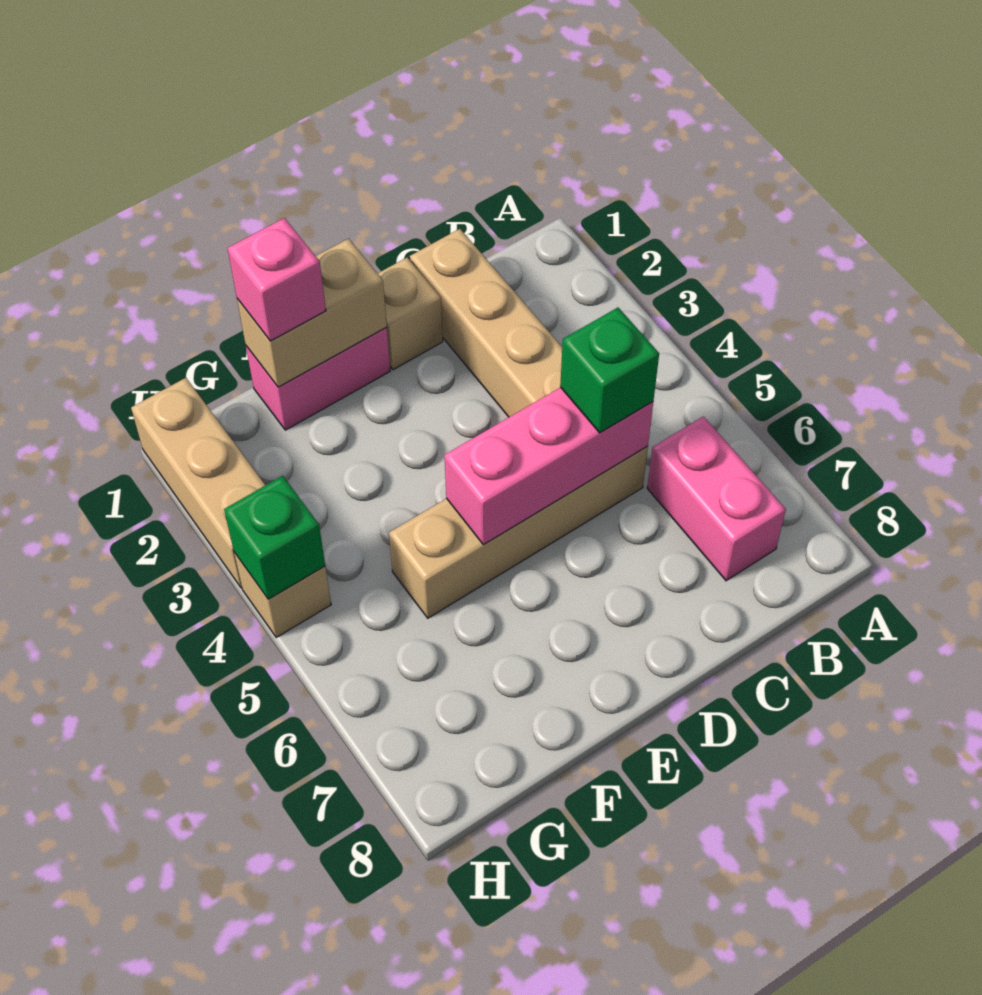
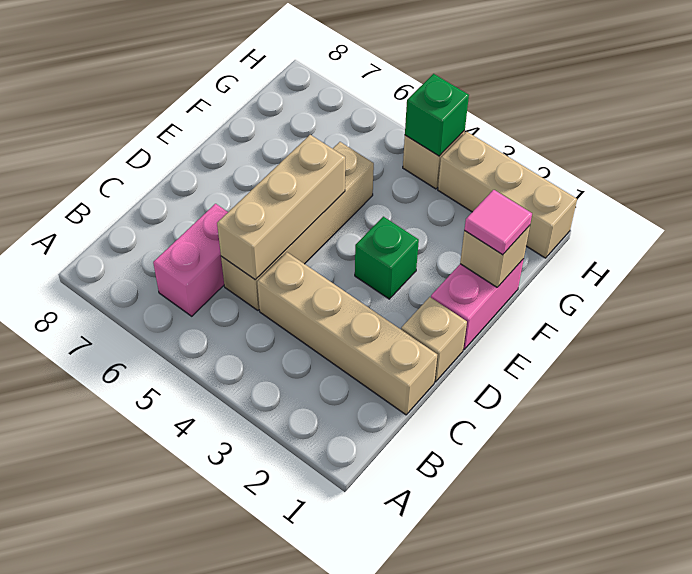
pink brick B6:B7 level 1 -> pink brick B6:C6 level 1
pink brick C5:E5 level 2 -> tan brick C5:E5 level 2
green brick C5 level 3 -> green brick E3 level 1
tan brick E1:F1 level 2 -> tan brick F1 level 2
pink brick F1 level 3 -> pink tile F1 level 3

